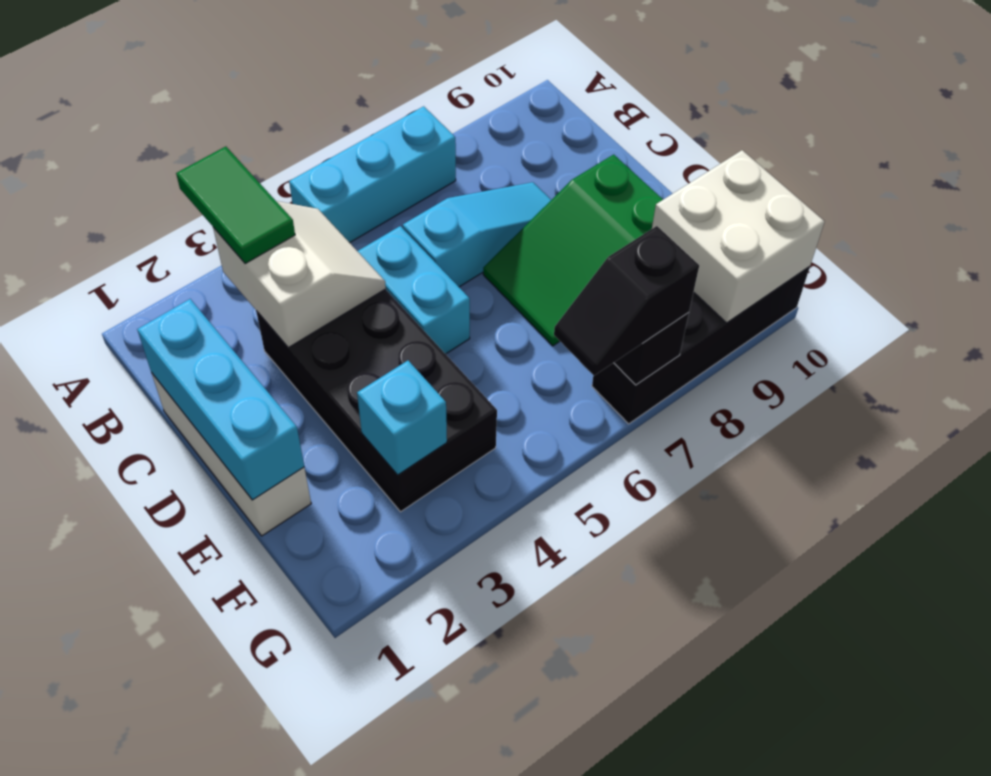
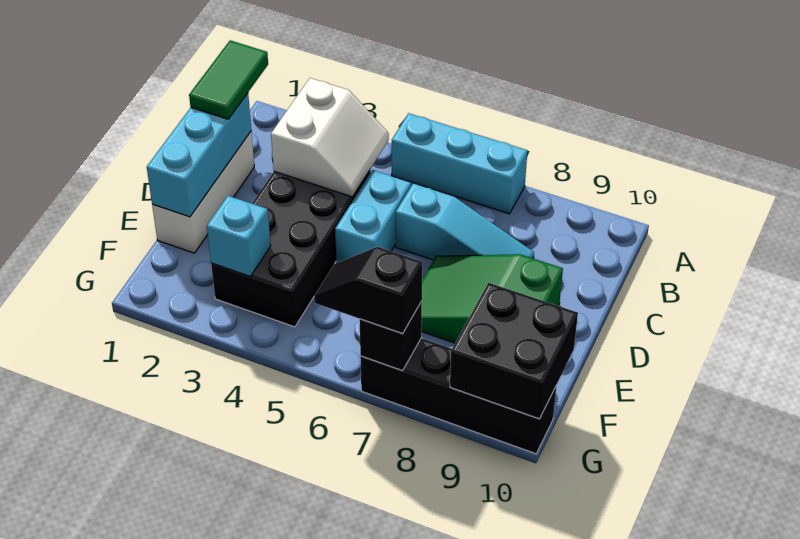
green tile A3:B3 level 3 -> green tile B1:C1 level 3
white brick F9:G10 level 2 -> black brick F9:G10 level 2

